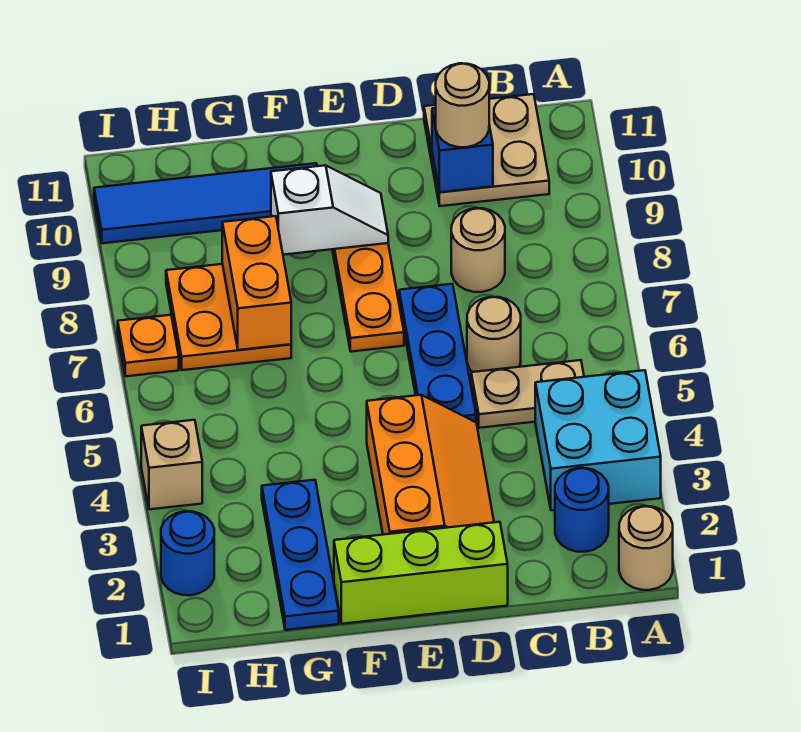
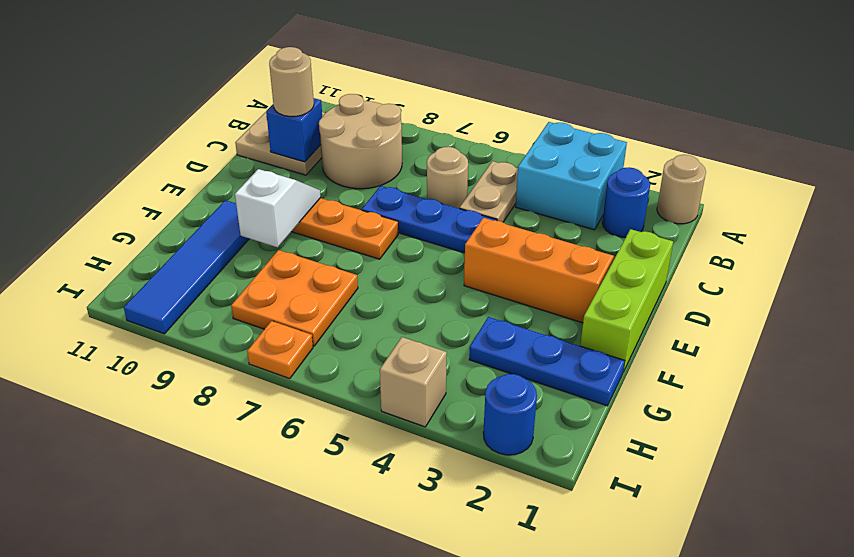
tan round brick C8 level 1 -> tan round brick B8:C9 level 1
orange brick G7:G8 level 2 -> none

